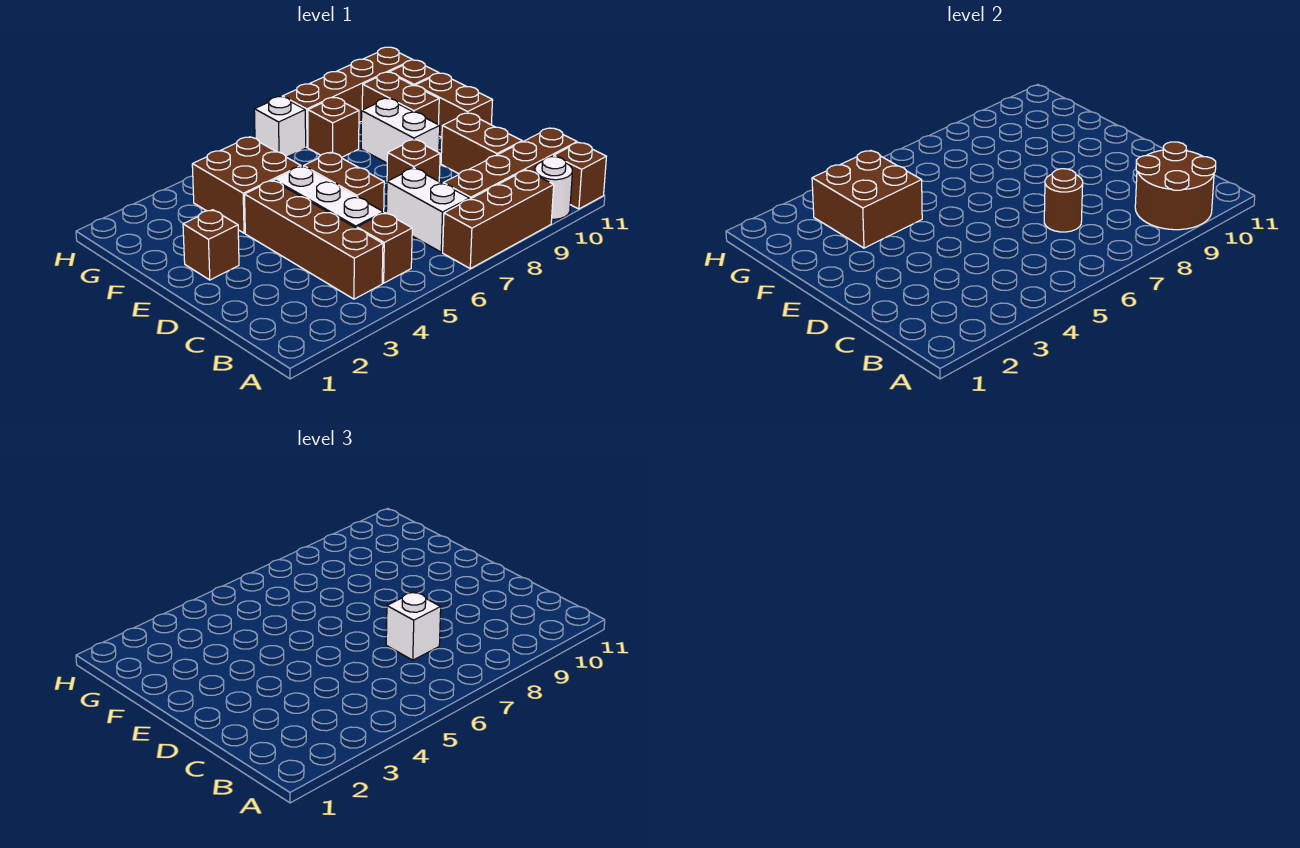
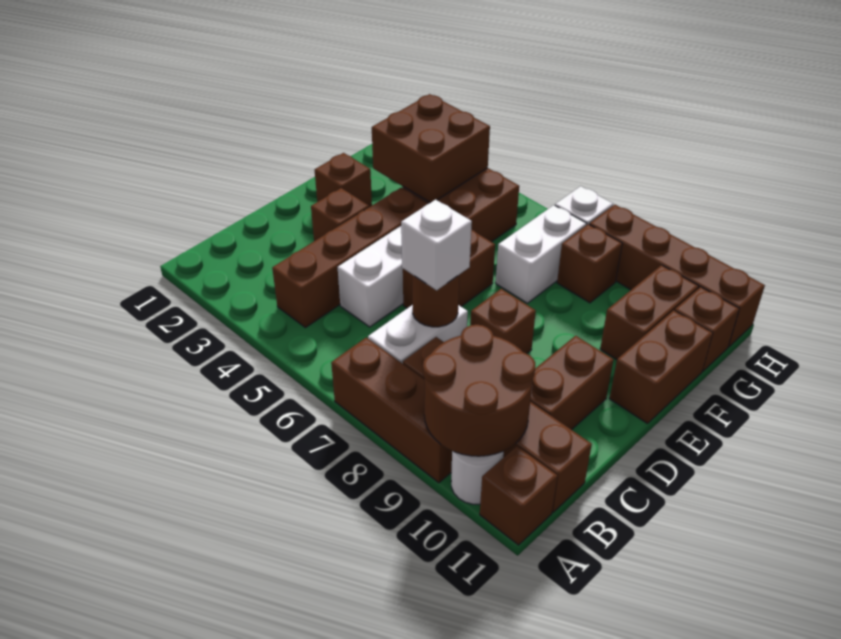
brown brick B5 level 1 -> brown brick D3 level 1
white brick E9:F9 level 1 -> white brick F7:G7 level 1

